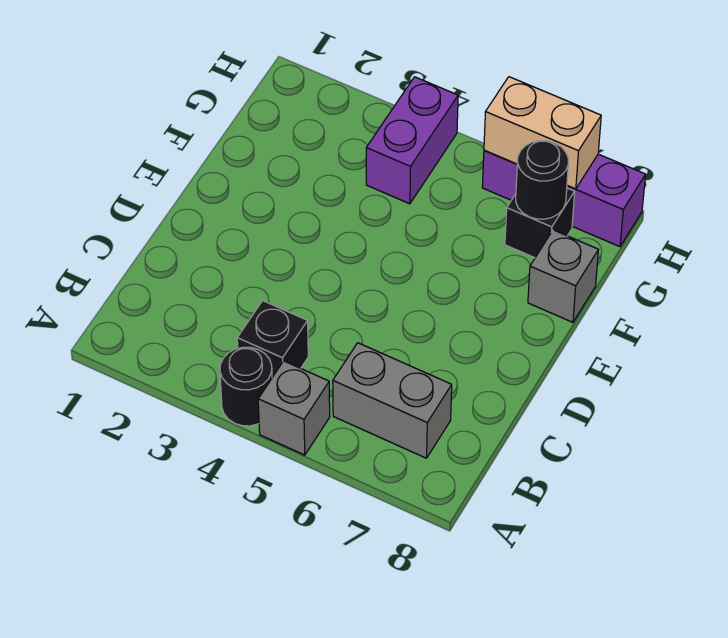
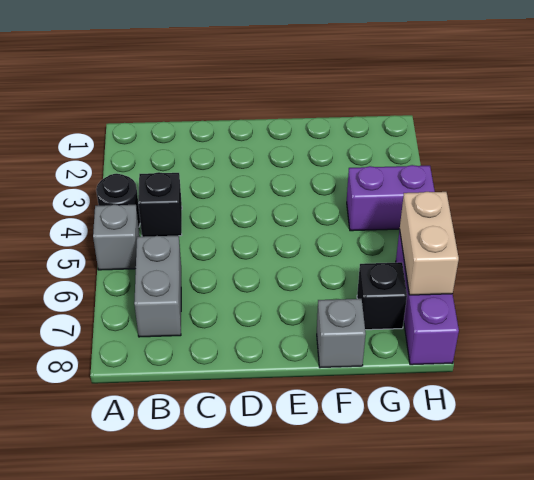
black round brick G7 level 2 -> none

